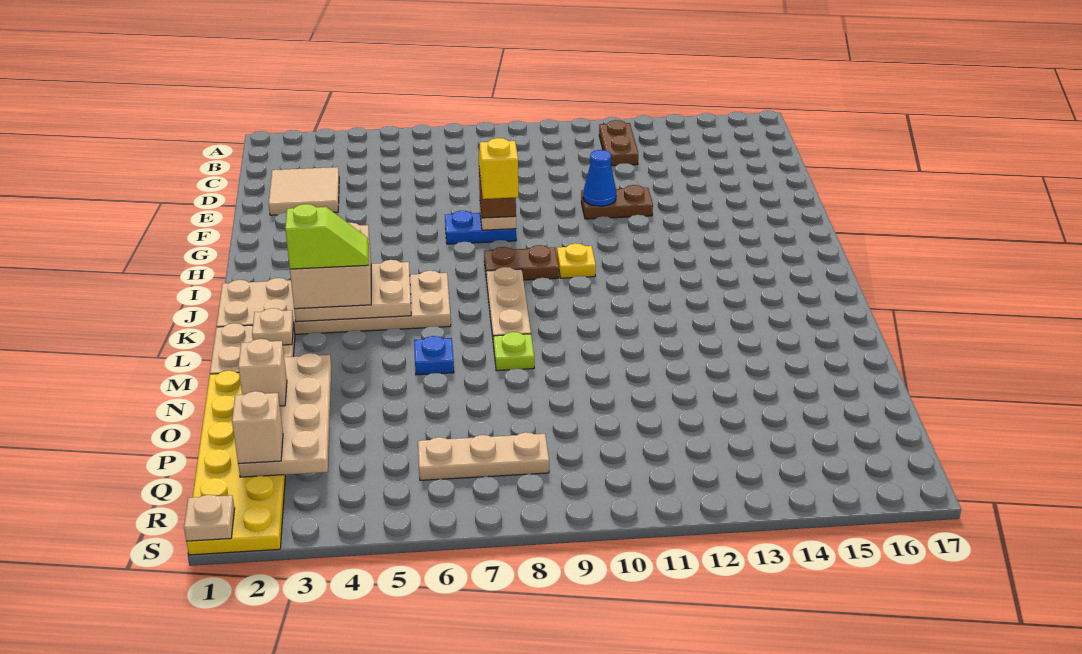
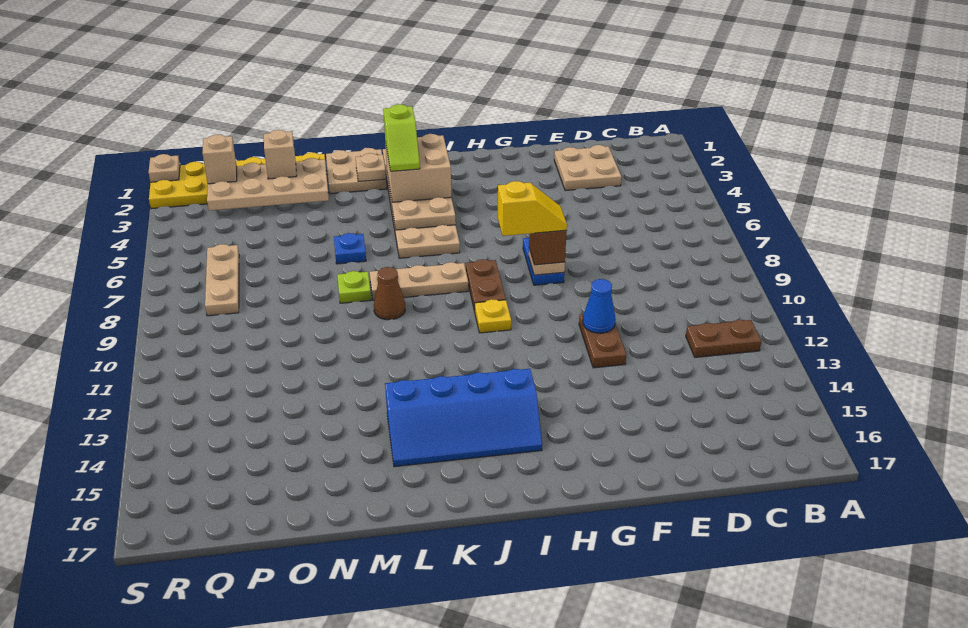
tan tile D2:E3 level 1 -> tan plate D2:E3 level 1
none -> blue slope I14:L15 level 1 top 14
none -> brown cone L9 level 1

